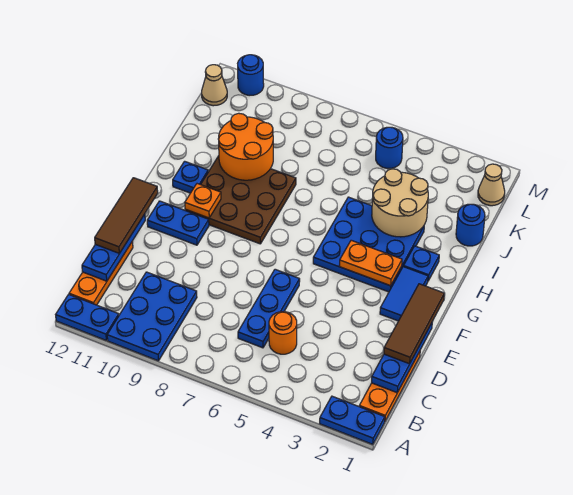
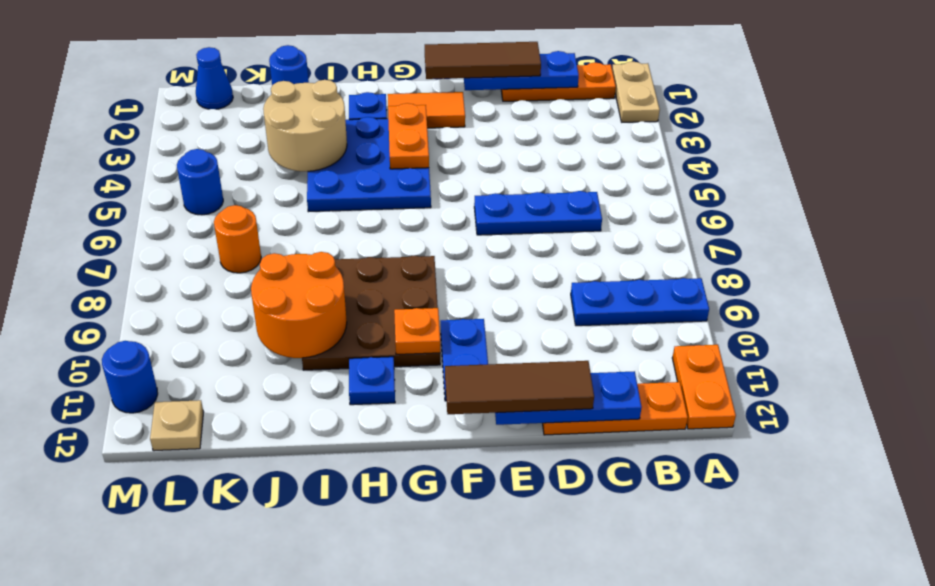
blue plate A1:A2 level 1 -> tan plate A1:A2 level 1
blue plate A9:C10 level 1 -> blue plate A9:C9 level 1
blue plate A11:A12 level 1 -> orange plate A11:A12 level 1
orange round brick C5 level 1 -> orange round brick K7 level 1
blue tile F2:G2 level 1 -> orange tile F2:G2 level 1
tan cone L1 level 1 -> blue cone L1 level 1
tan cone L12 level 1 -> tan plate L12 level 1

